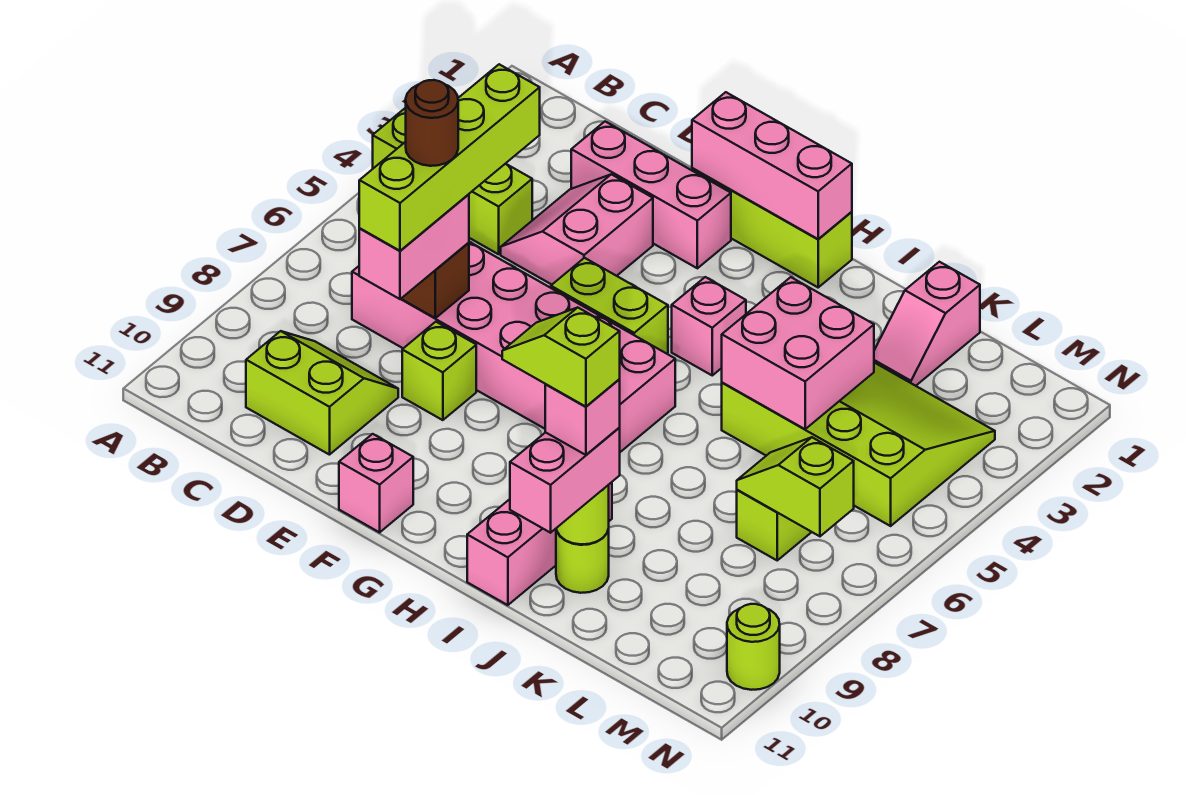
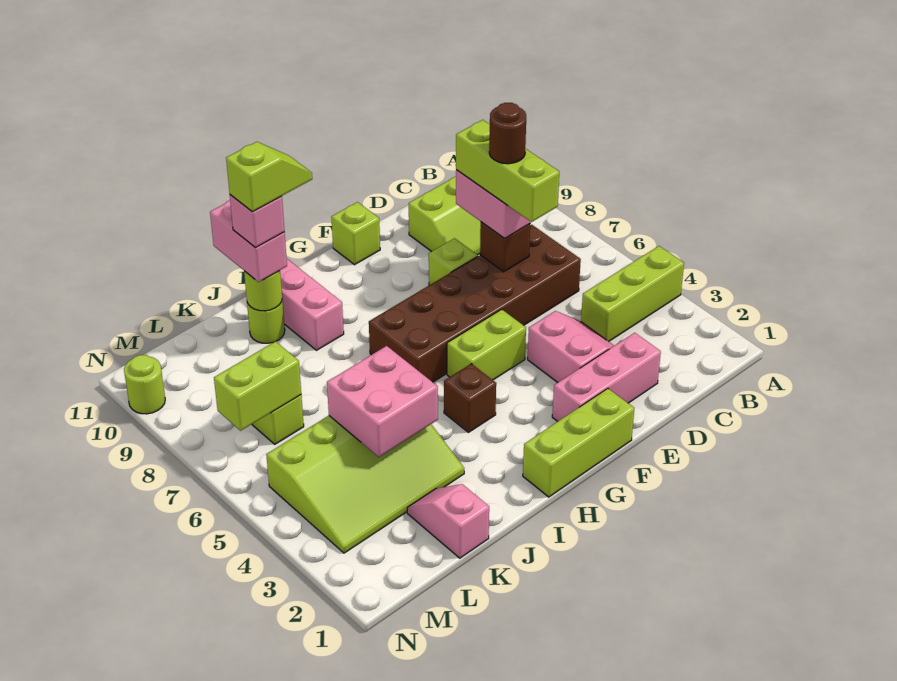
pink brick C6:H7 level 1 -> brown brick C6:H7 level 1
lime brick D5:D8 level 4 -> lime brick D6:D8 level 4
pink brick F1:H1 level 2 -> none
pink brick F11 level 1 -> lime brick F11 level 1
pink brick H4 level 1 -> brown brick H4 level 1
lime slope L7:M7 level 2 top M -> lime brick L7:M7 level 2

